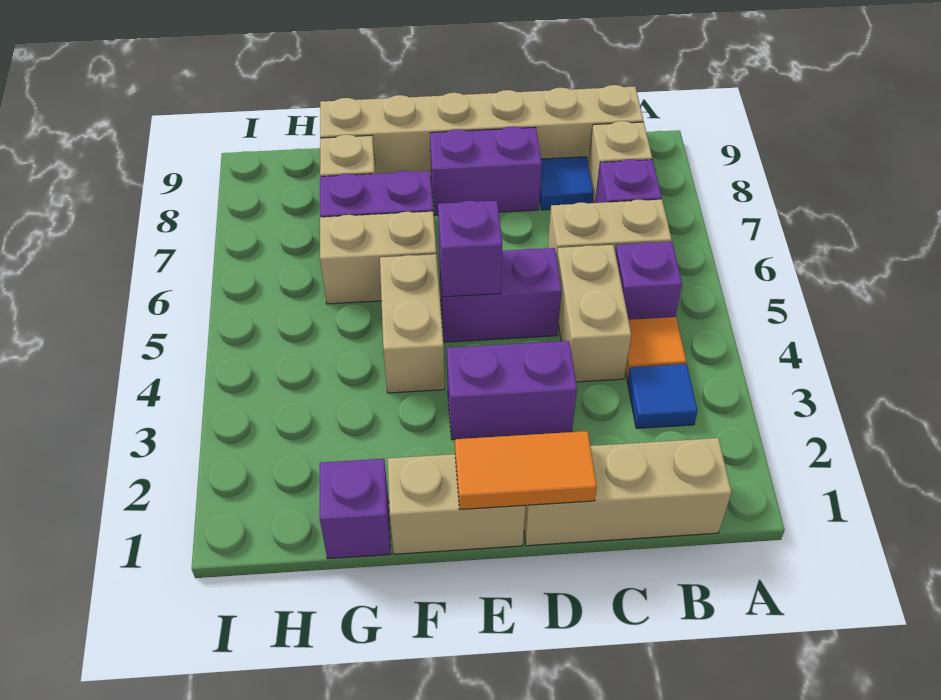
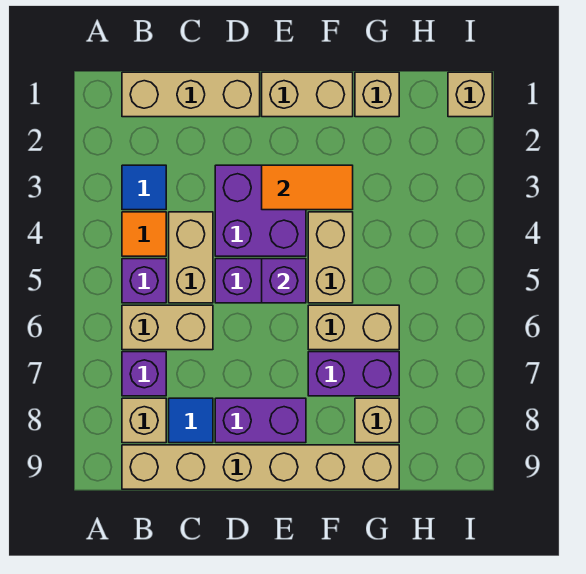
orange tile D1:E1 level 2 -> orange tile E3:F3 level 2
purple brick D3:E3 level 1 -> purple brick D3:E4 level 1
purple brick G1 level 1 -> tan brick G1 level 1
none -> tan brick I1 level 1

